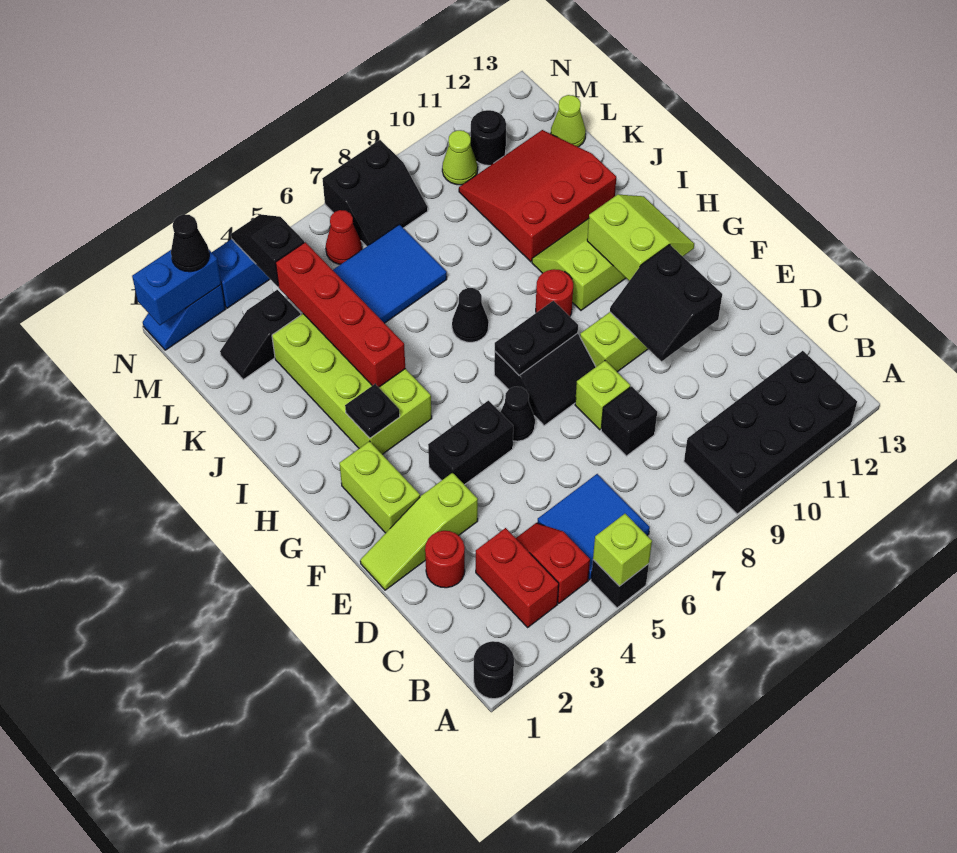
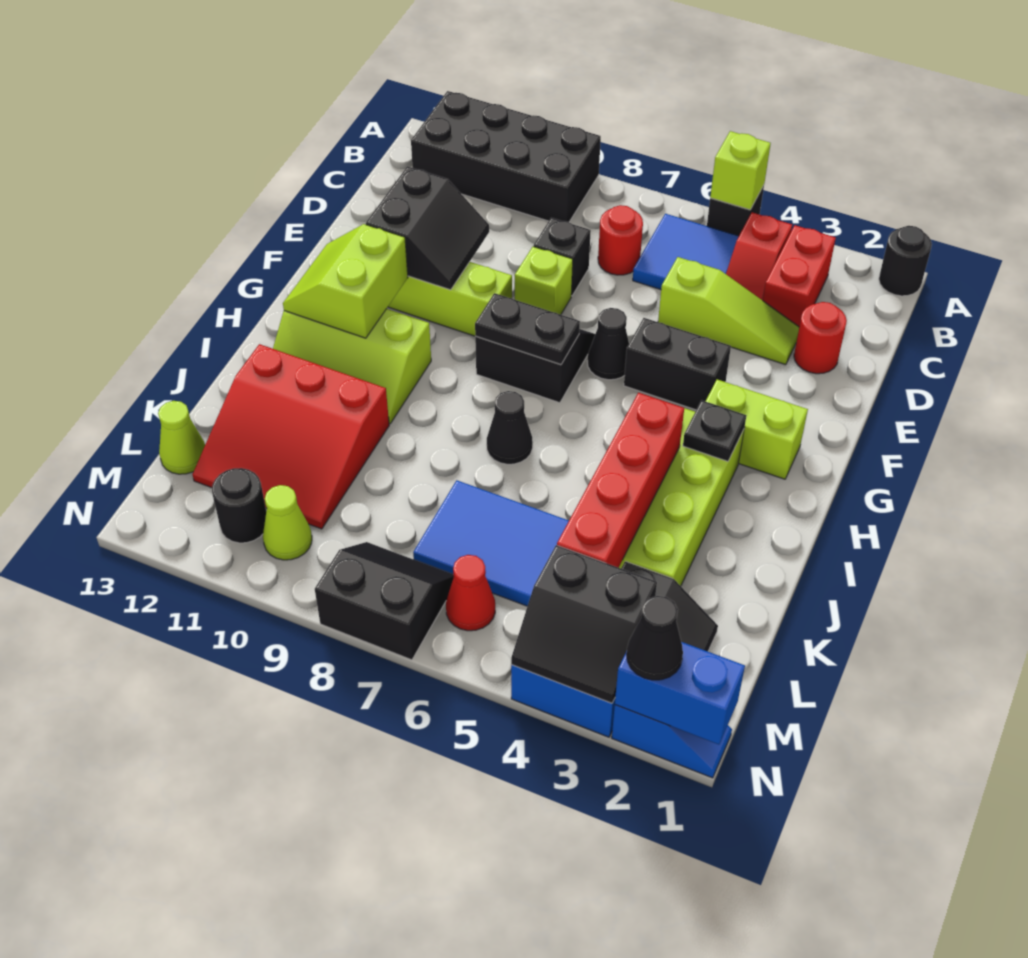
lime slope E1:E3 level 1 top 3 -> lime slope D3:D5 level 1 top 5
lime brick F2:G2 level 1 -> lime brick G2:G3 level 1
red round brick H9 level 1 -> red round brick C7 level 1
black slope M4:N4 level 2 top M -> black slope M3:N4 level 2 top M

